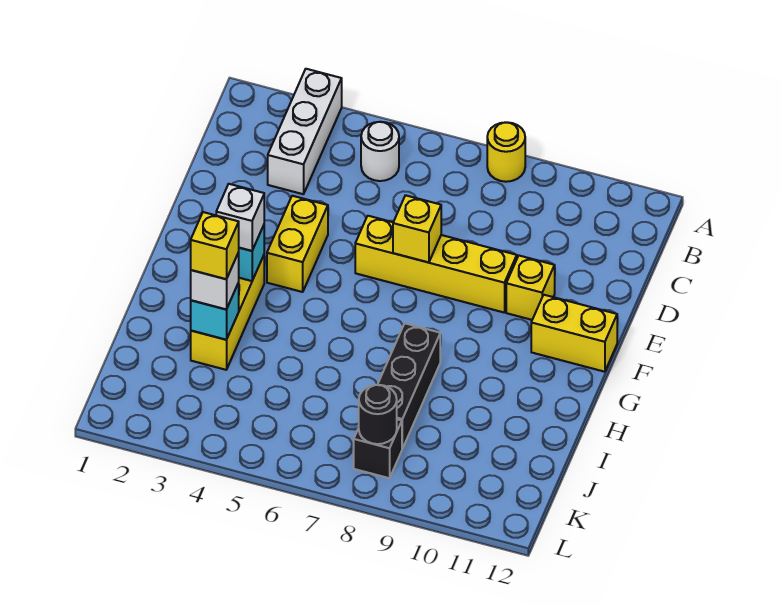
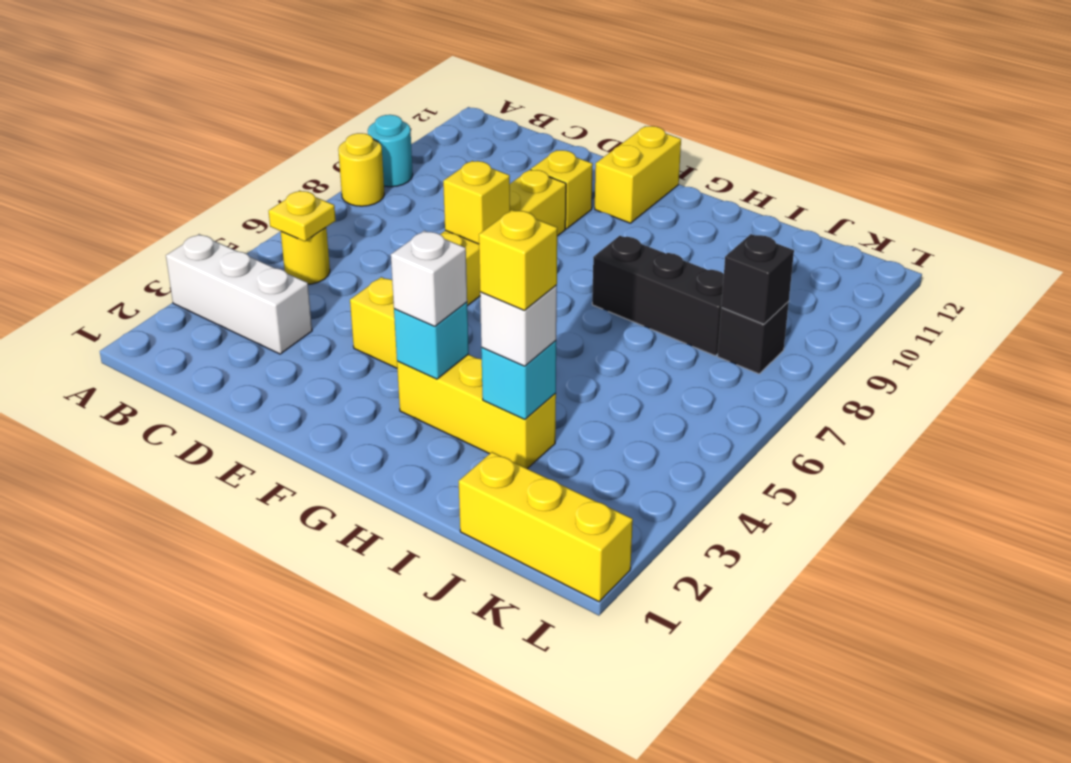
none -> cyan round brick A9 level 1
white round brick B5 level 1 -> yellow round brick B5 level 1
none -> yellow plate B5 level 2
none -> yellow brick J1:L1 level 1
black round brick K8 level 2 -> black brick K8 level 2

